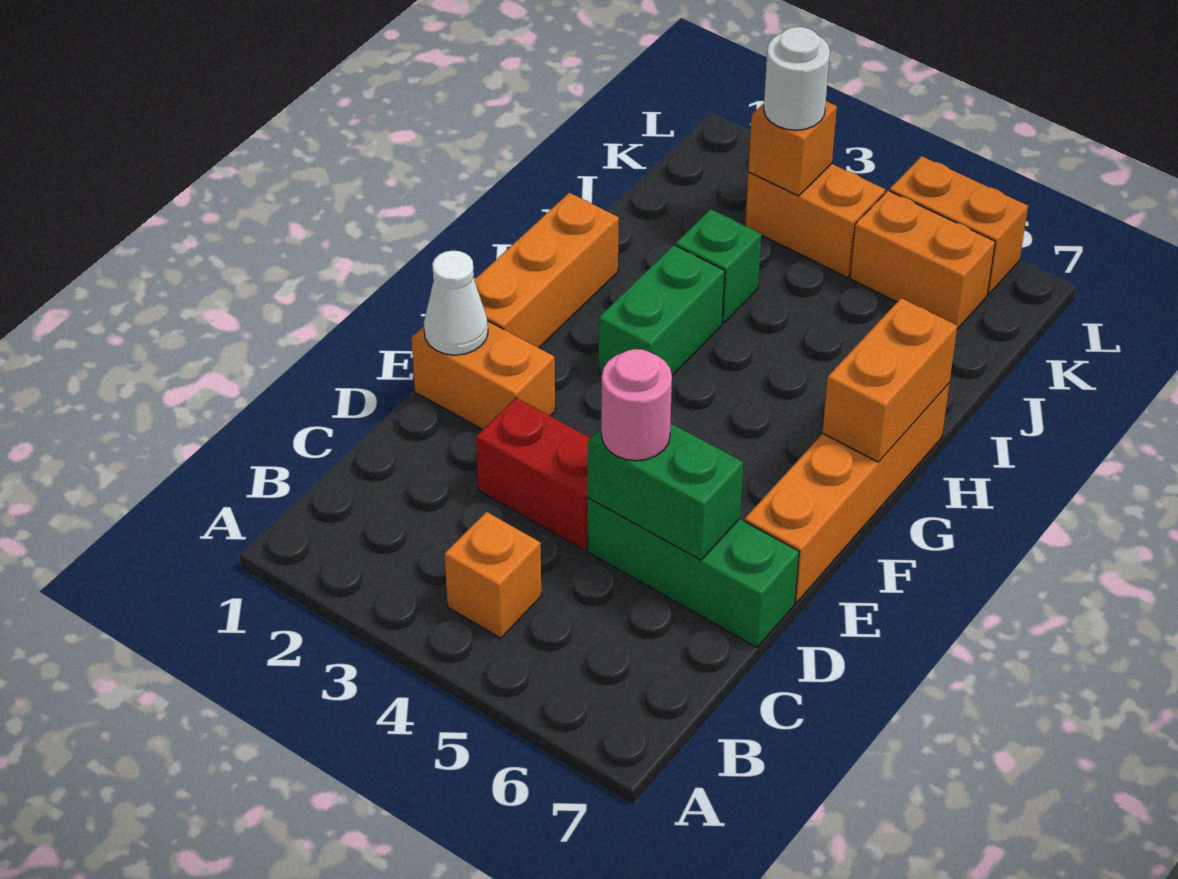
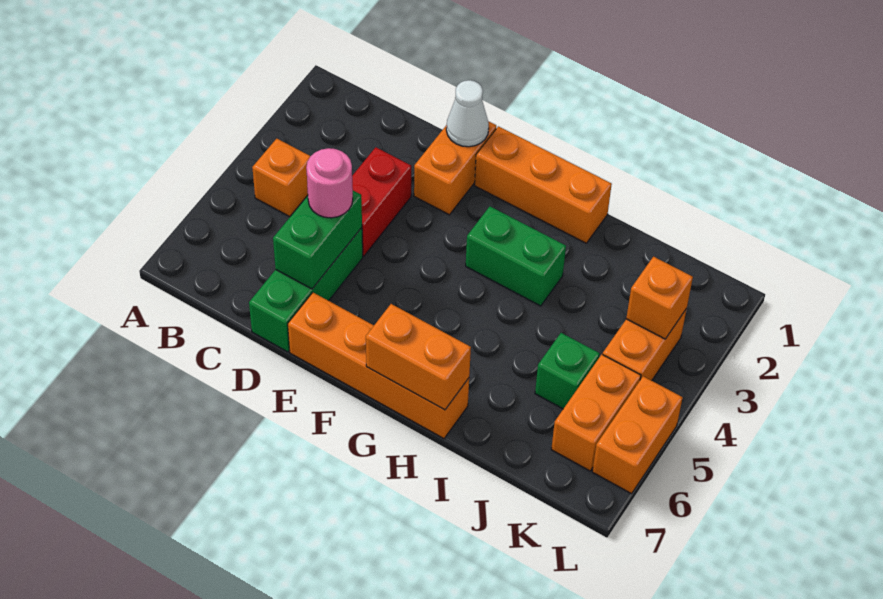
green brick I3 level 1 -> green brick J5 level 1
white round brick K3 level 3 -> none

